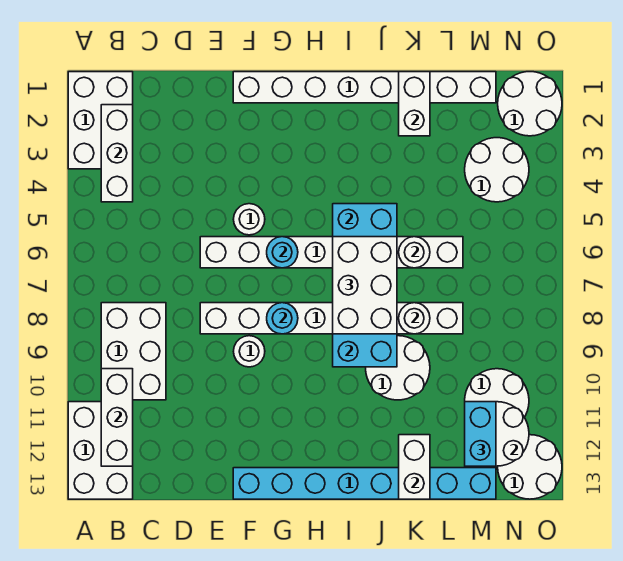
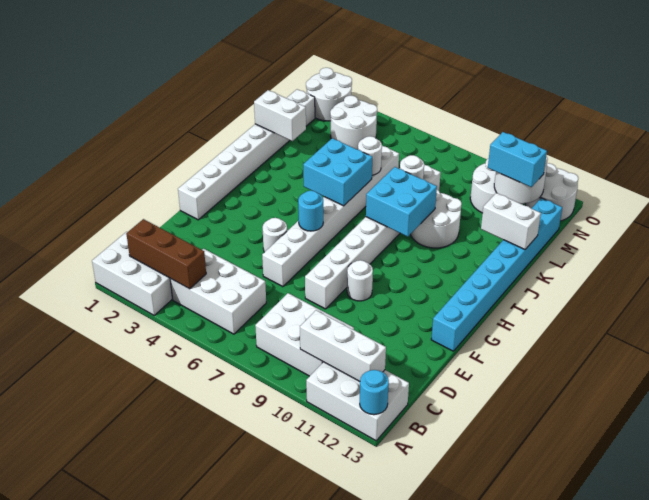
white brick B2:B4 level 2 -> brown brick B2:B4 level 2
cyan round brick G8 level 2 -> cyan round brick A13 level 2
white brick I6:J8 level 3 -> white brick B4:C6 level 1

